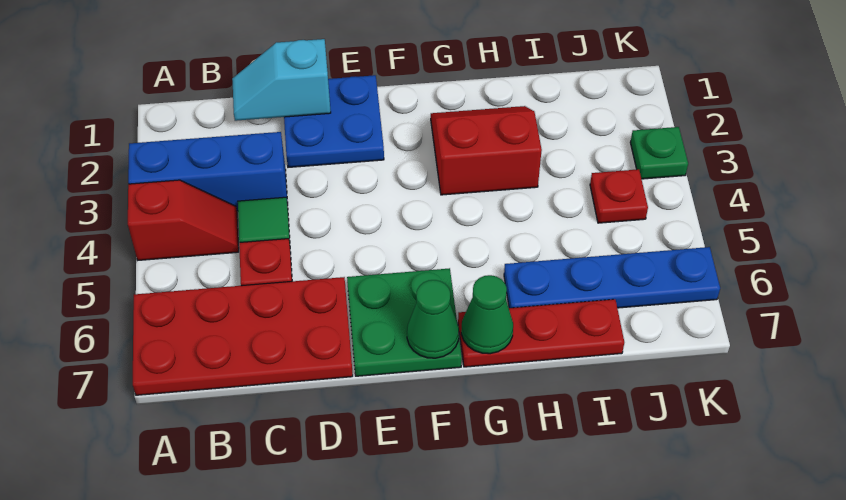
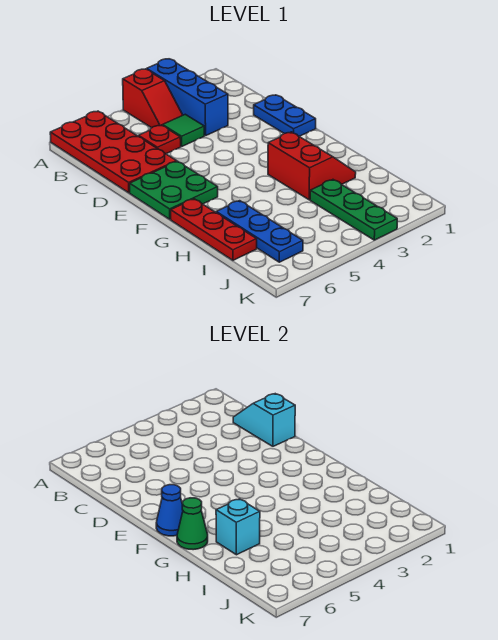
blue plate D1:E2 level 1 -> blue plate D1:E1 level 1
green cone F7 level 2 -> blue cone F7 level 2
blue plate H6:K6 level 1 -> blue plate H6:J6 level 1
none -> cyan brick H6 level 2
red plate J4 level 1 -> none
green plate K3 level 1 -> green plate I3:K3 level 1

